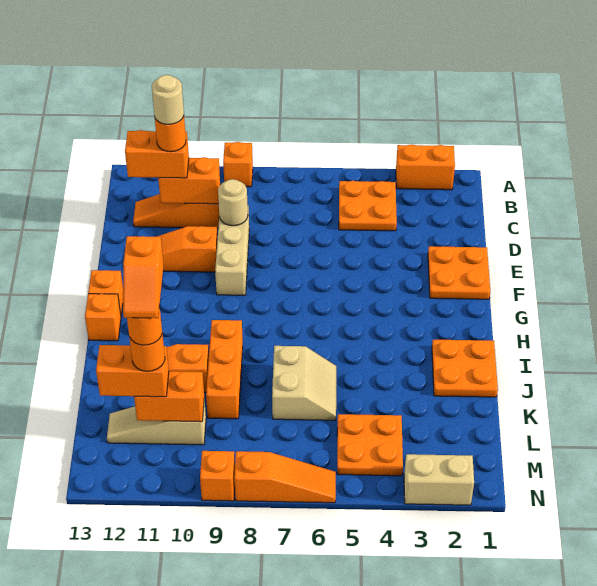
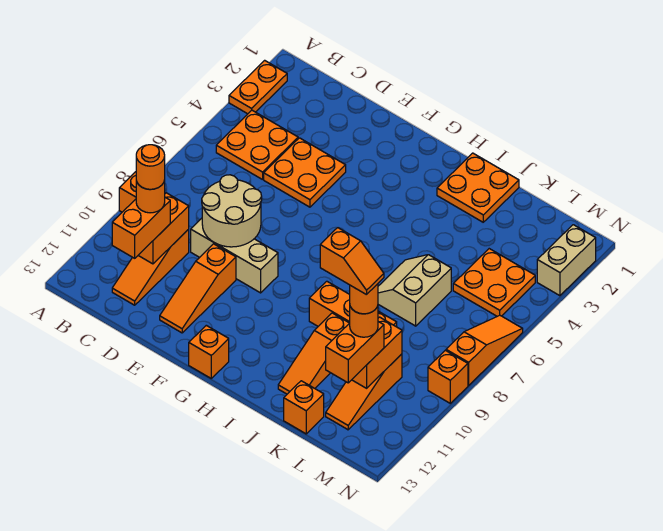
orange brick A2:A3 level 1 -> orange plate A2:A3 level 1
tan round brick C11 level 5 -> orange round brick C11 level 5
tan round brick D9 level 2 -> tan round brick D8:E9 level 2
orange plate E1:F2 level 1 -> orange plate D4:E5 level 1
orange brick H13 level 1 -> orange brick K13 level 1
tan slope J6:K7 level 1 top 7 -> tan slope J6:K7 level 1 top K
tan slope L10:L12 level 1 top 10 -> orange slope L10:L12 level 1 top 10

